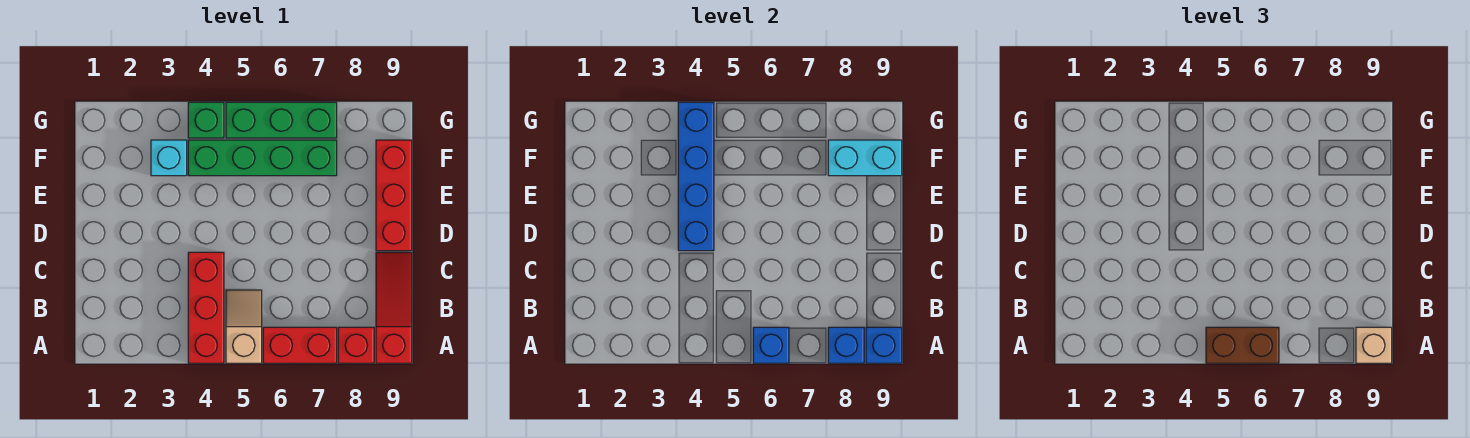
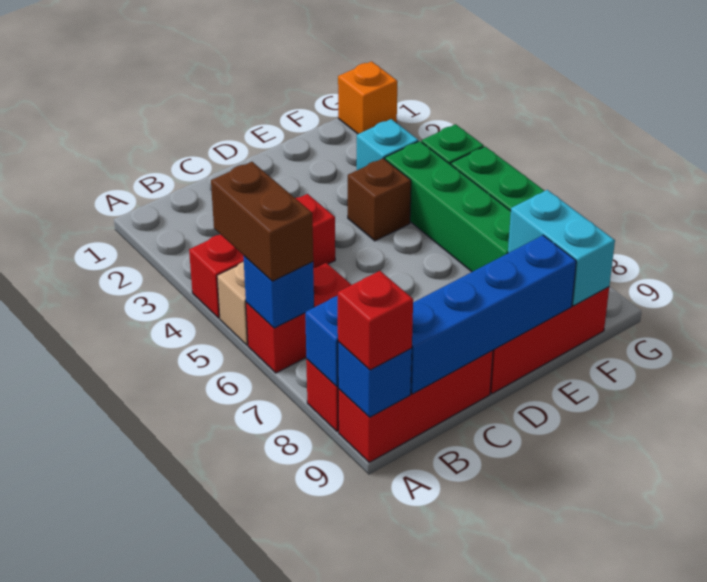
red brick A6:A7 level 1 -> red brick A6:B6 level 1
red slope A9:C9 level 1 top A -> red brick A9:C9 level 1
tan brick A9 level 3 -> red brick A9 level 3
blue brick D4:G4 level 2 -> blue brick B9:E9 level 2
none -> brown brick E4 level 1
none -> orange brick G1 level 1

